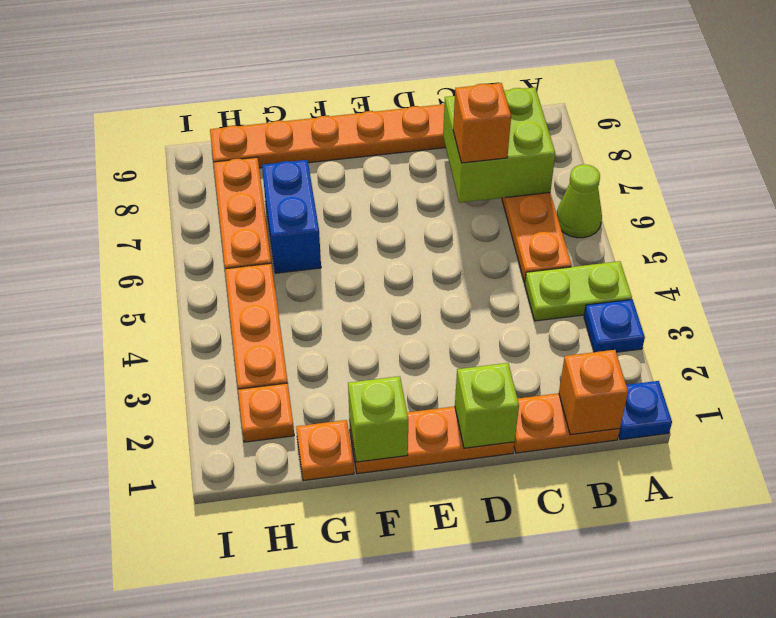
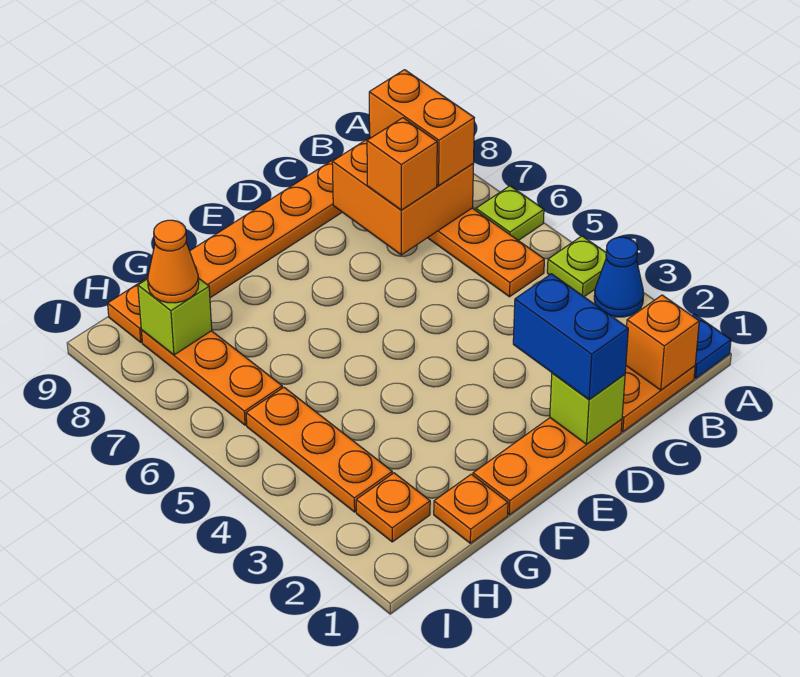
blue plate A3 level 1 -> blue cone A3 level 1
lime plate A4:B4 level 1 -> lime plate A4 level 1
lime cone A6 level 1 -> lime plate A6 level 1
lime brick B7:C8 level 2 -> orange brick B7:C8 level 2
none -> orange brick B7:B8 level 3
lime brick F1 level 2 -> lime brick H8 level 2
blue brick G6:G7 level 1 -> blue brick D1:D2 level 3
none -> orange cone H8 level 3

